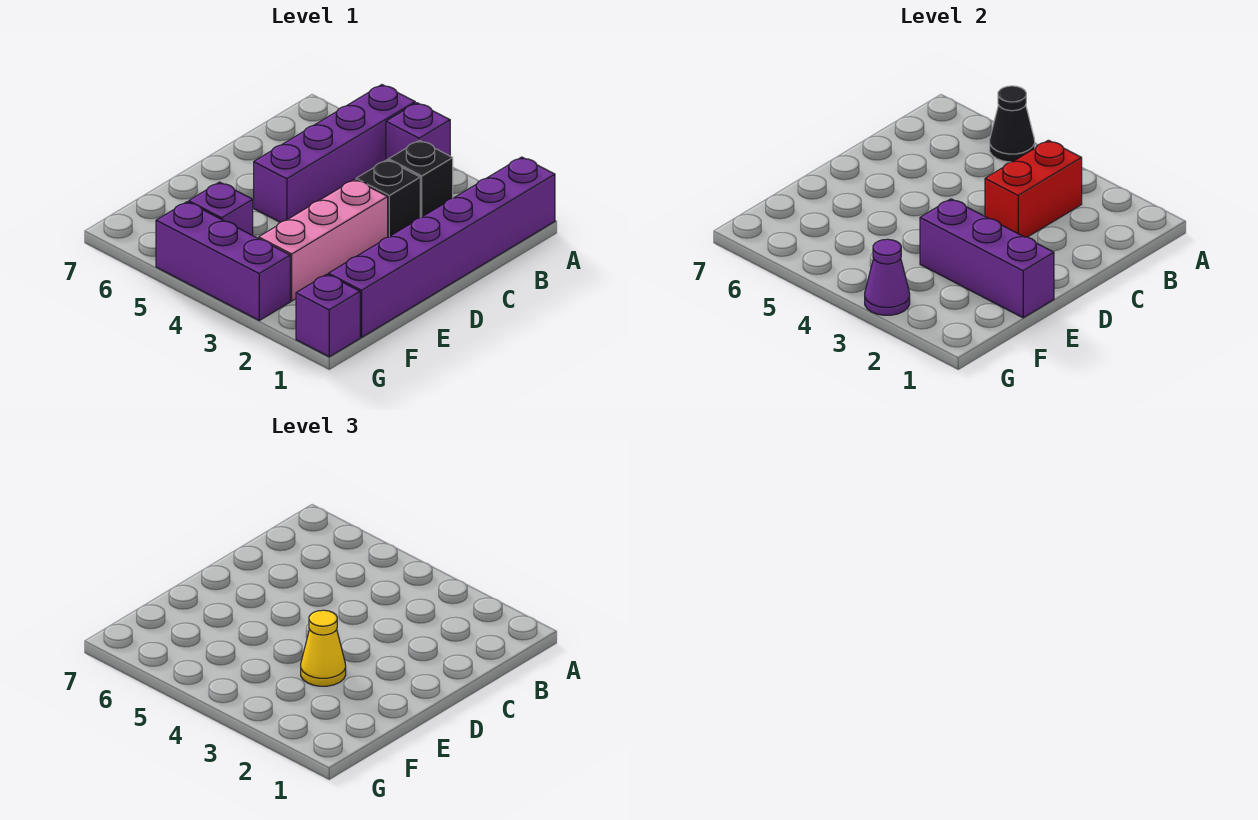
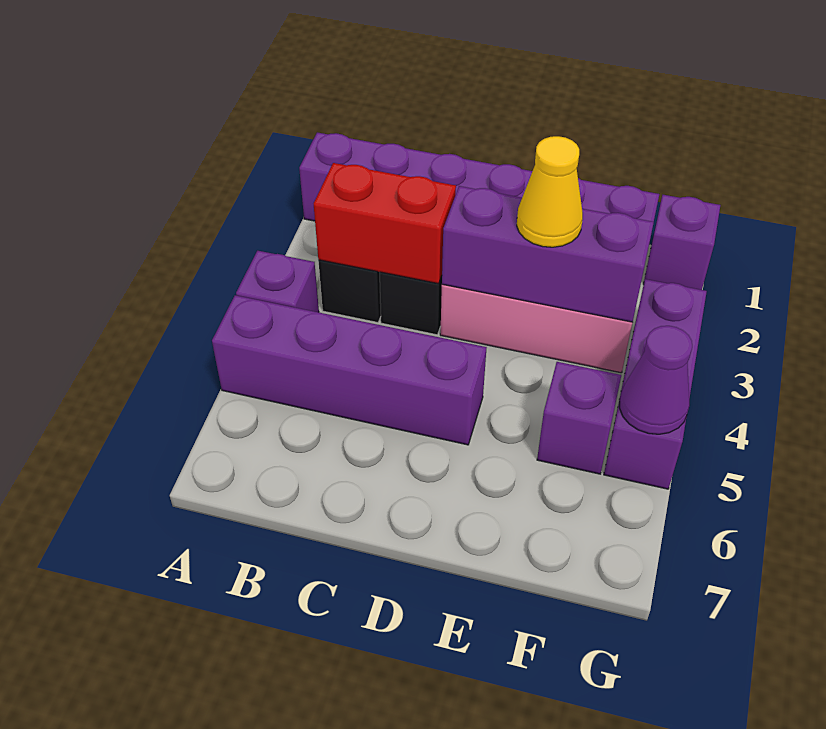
black cone A5 level 2 -> none
purple brick E1:E3 level 2 -> purple brick D3:F3 level 2
purple cone G3 level 2 -> purple cone G5 level 2

